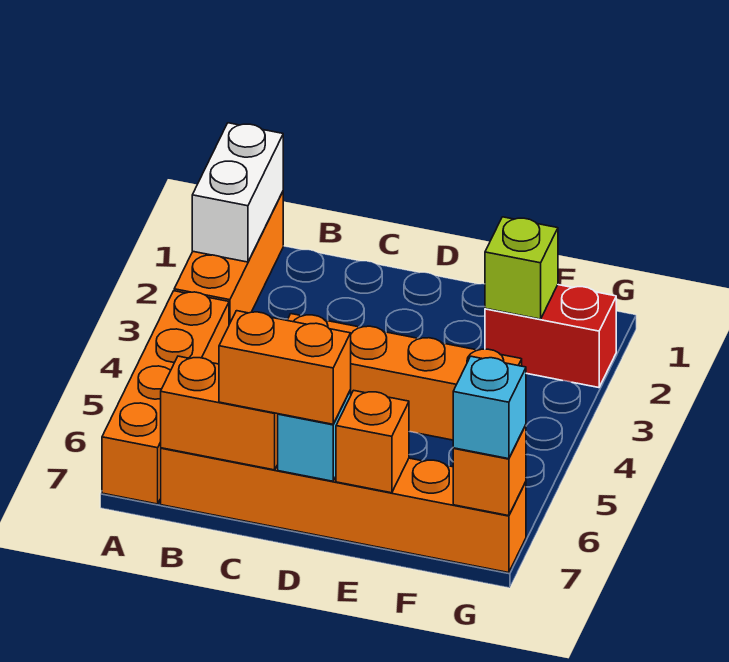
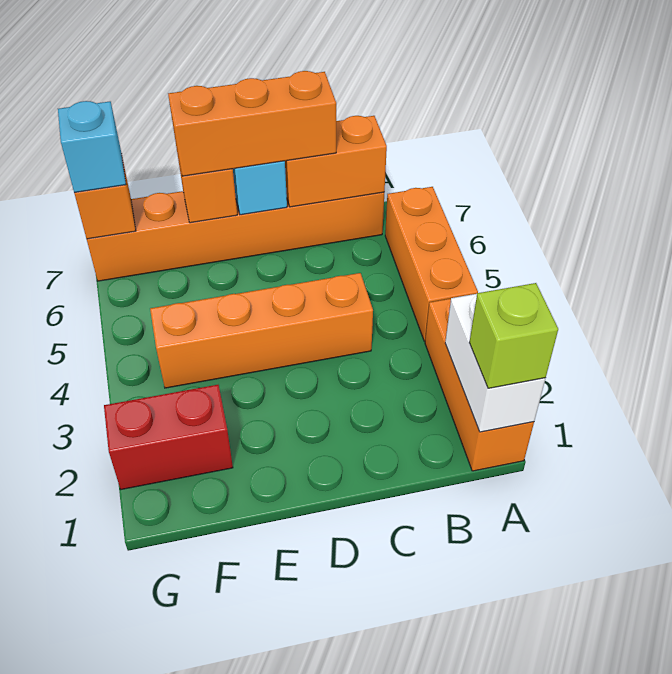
orange brick A4:A7 level 1 -> orange brick A4:A6 level 1
orange brick C7:D7 level 3 -> orange brick C7:E7 level 3
lime brick F2 level 2 -> lime brick A1 level 3

